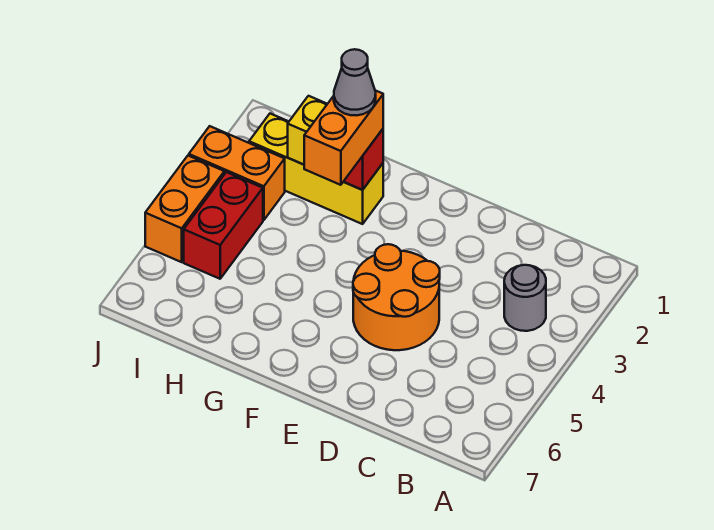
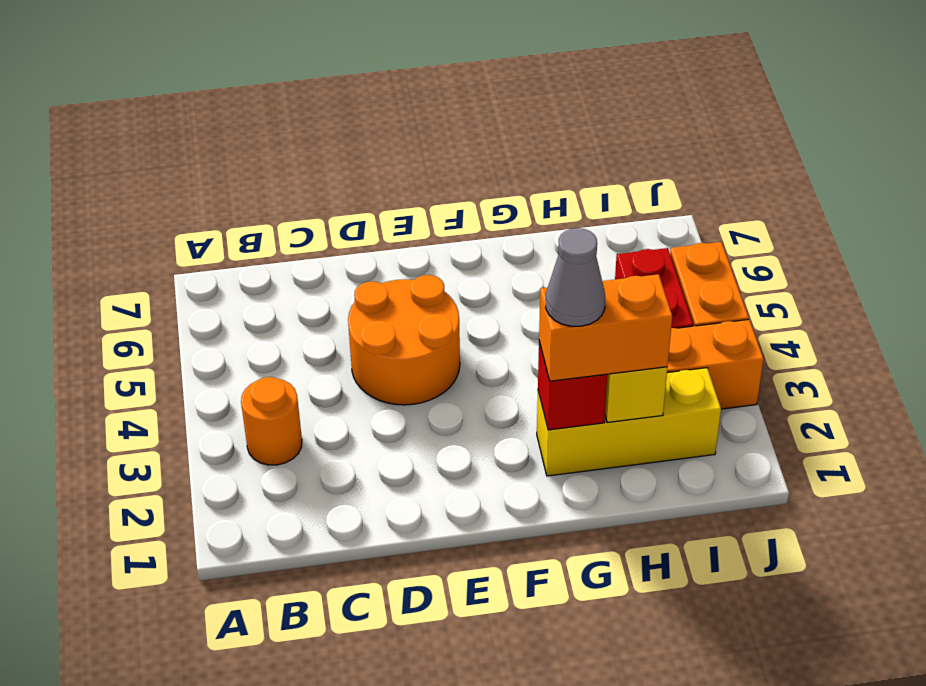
grey round brick B3 level 1 -> orange round brick B3 level 1
orange brick G2:G3 level 3 -> orange brick G2:H2 level 3

